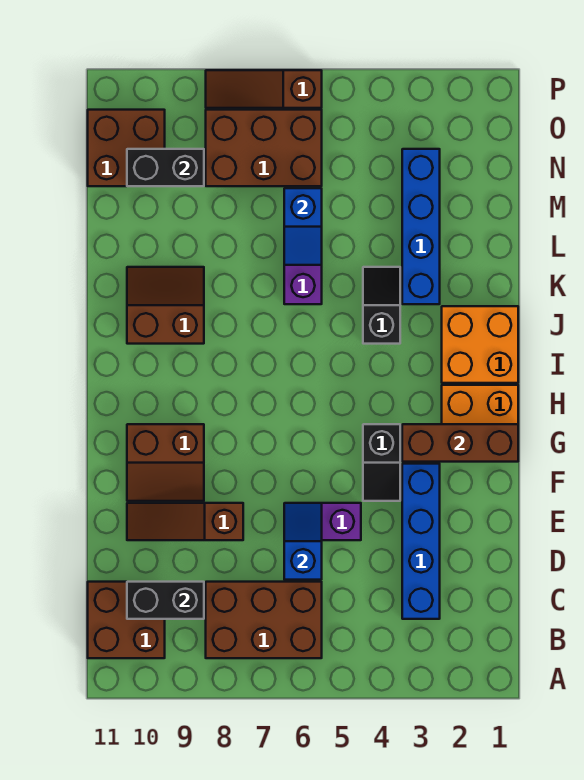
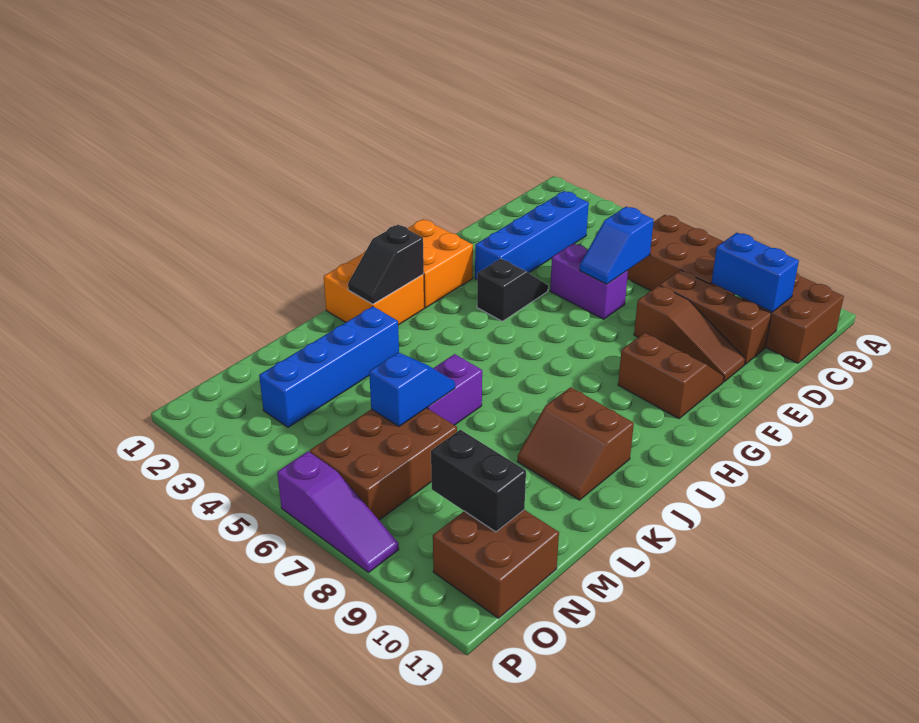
black brick C9:C10 level 2 -> blue brick C9:C10 level 2
brown brick G1:G3 level 2 -> brown brick D8:D10 level 1
black slope J4:K4 level 1 top J -> black slope I2:J2 level 2 top I
brown brick N6:O8 level 1 -> brown brick M6:O7 level 1
brown slope P6:P8 level 1 top 6 -> purple slope P6:P8 level 1 top 6

